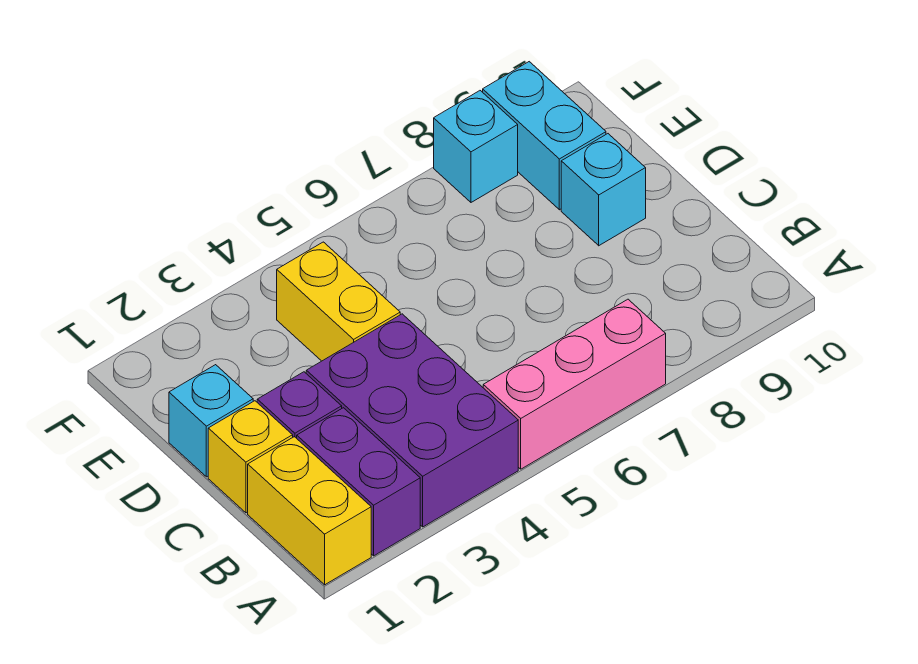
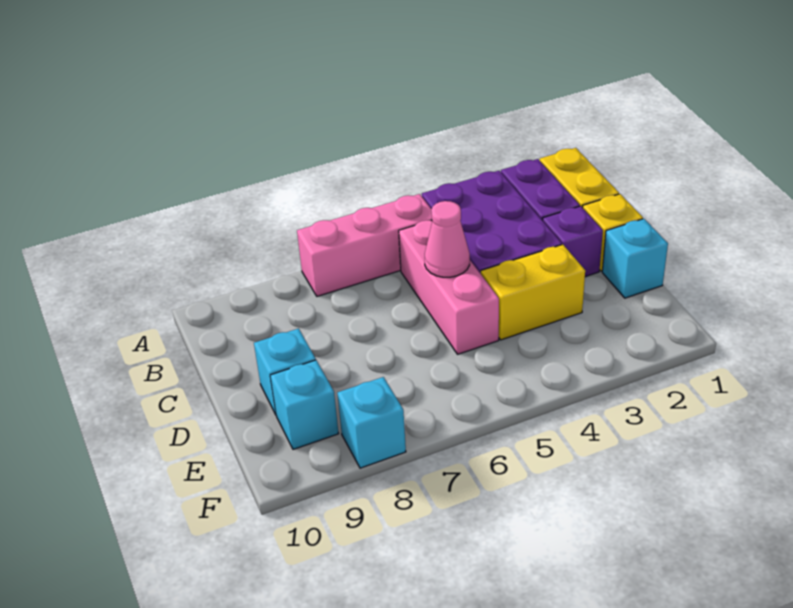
none -> pink brick B5:D5 level 1
none -> pink cone C5 level 2
yellow brick D4:E4 level 1 -> yellow brick D3:D4 level 1
cyan brick E9:F9 level 1 -> cyan brick E9 level 1

